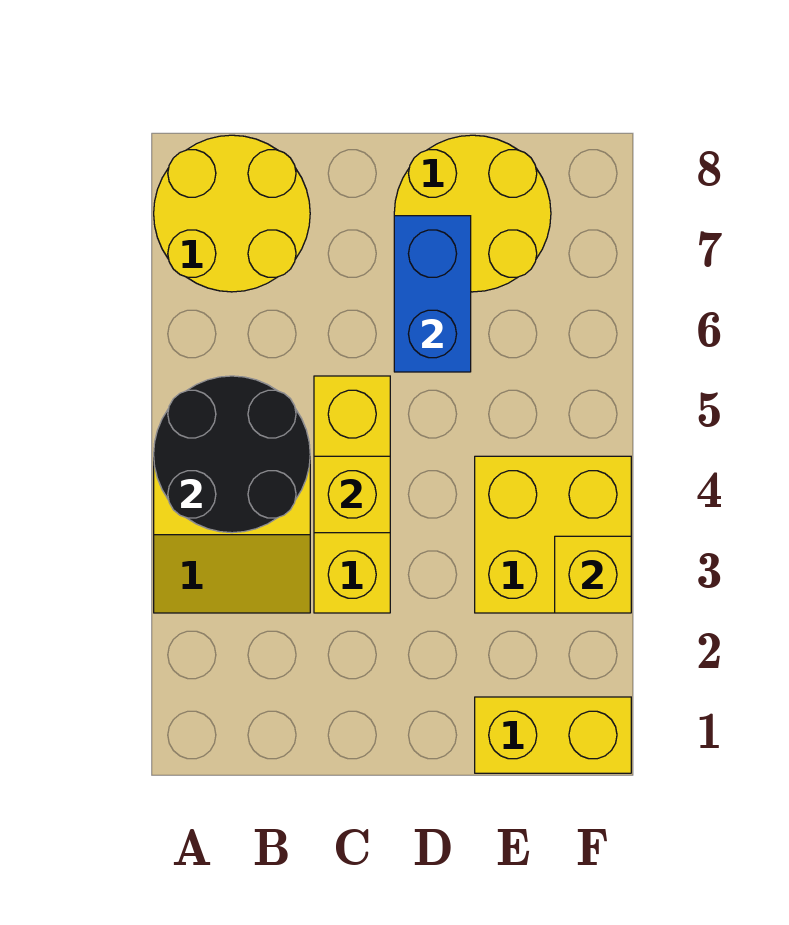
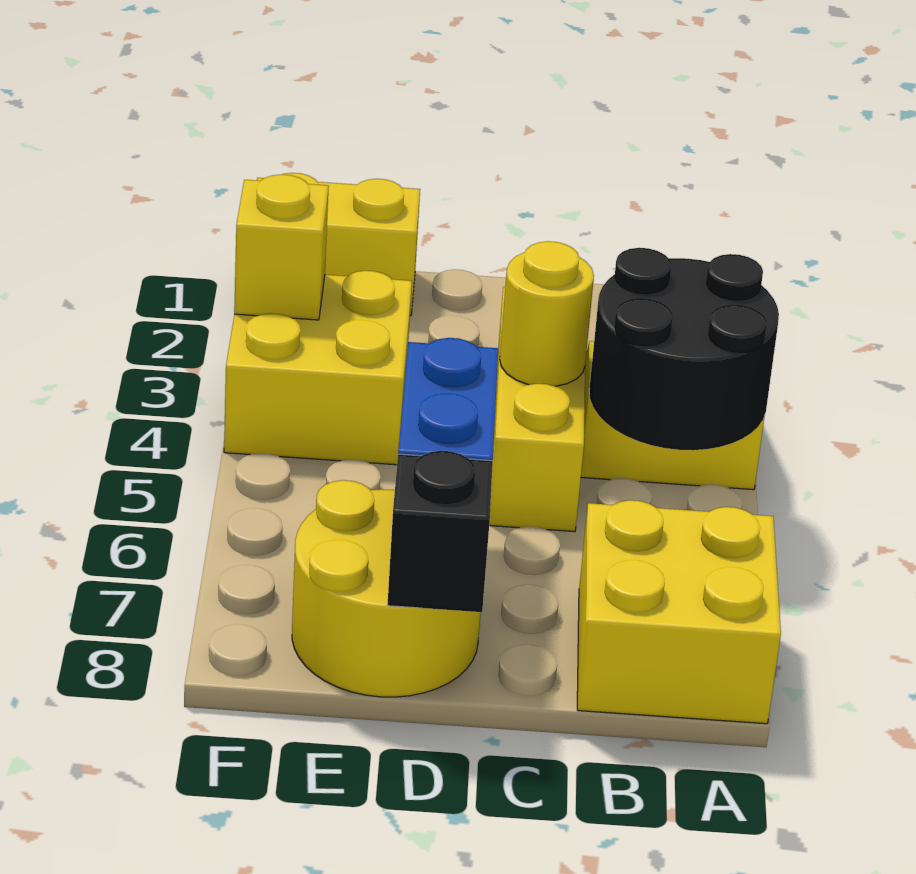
yellow round brick A7:B8 level 1 -> yellow brick A7:B8 level 1
yellow brick C4 level 2 -> yellow round brick C4 level 2
none -> black brick D8 level 2

